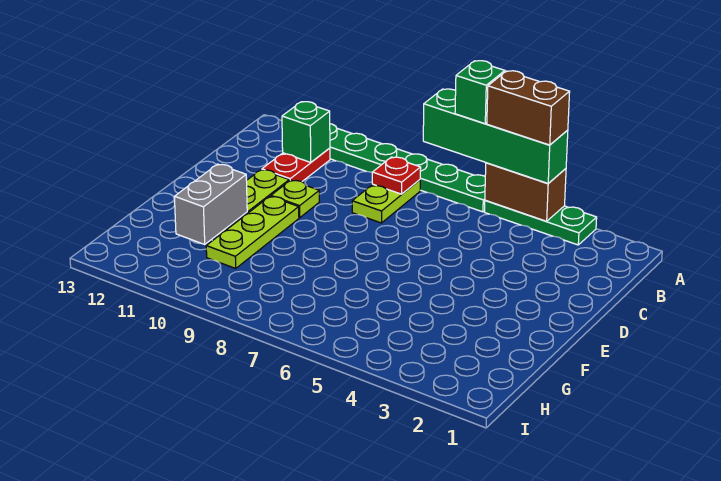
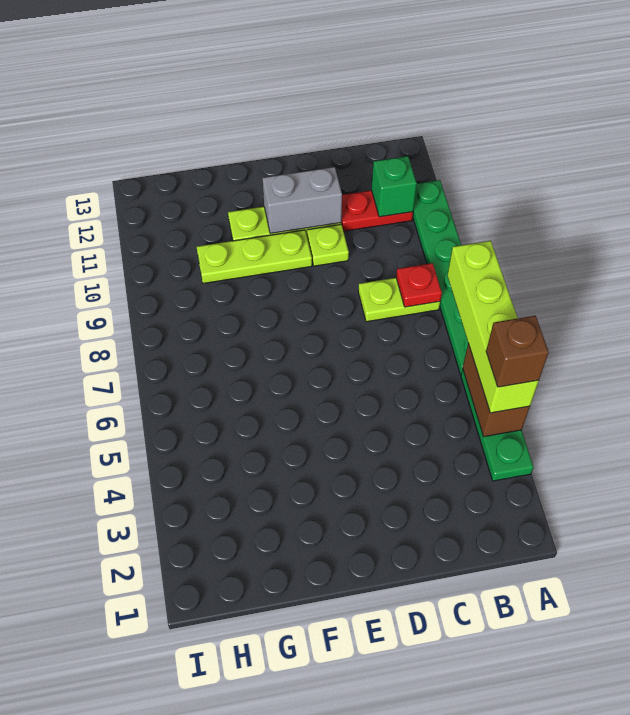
green brick A4:A7 level 3 -> lime brick A4:A7 level 3
brown brick A4:A5 level 4 -> brown brick A4 level 4
green brick A6 level 4 -> none
grey brick F11:G11 level 2 -> grey brick D11:E11 level 2

